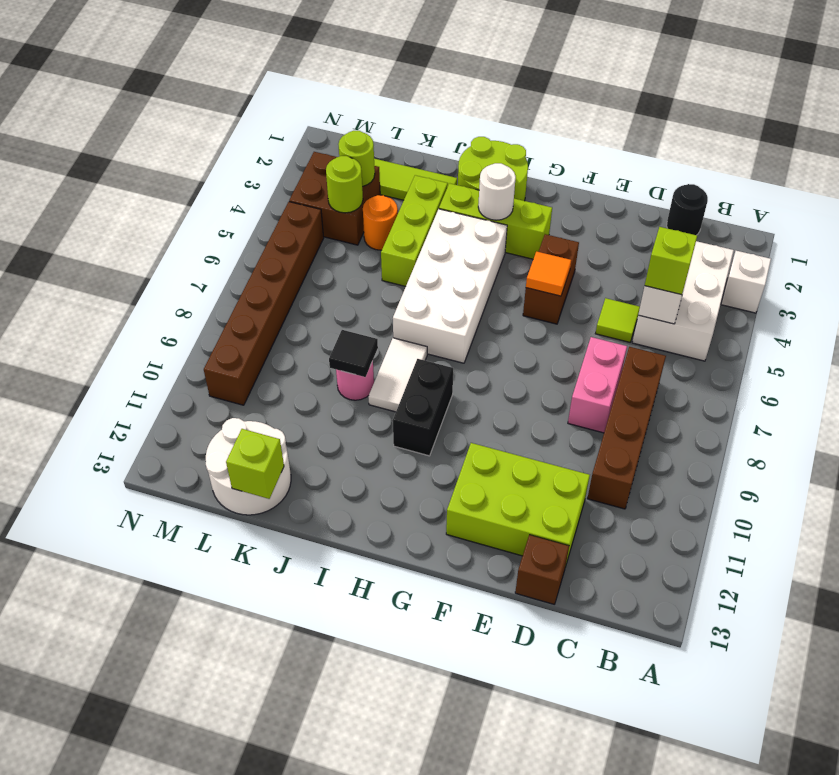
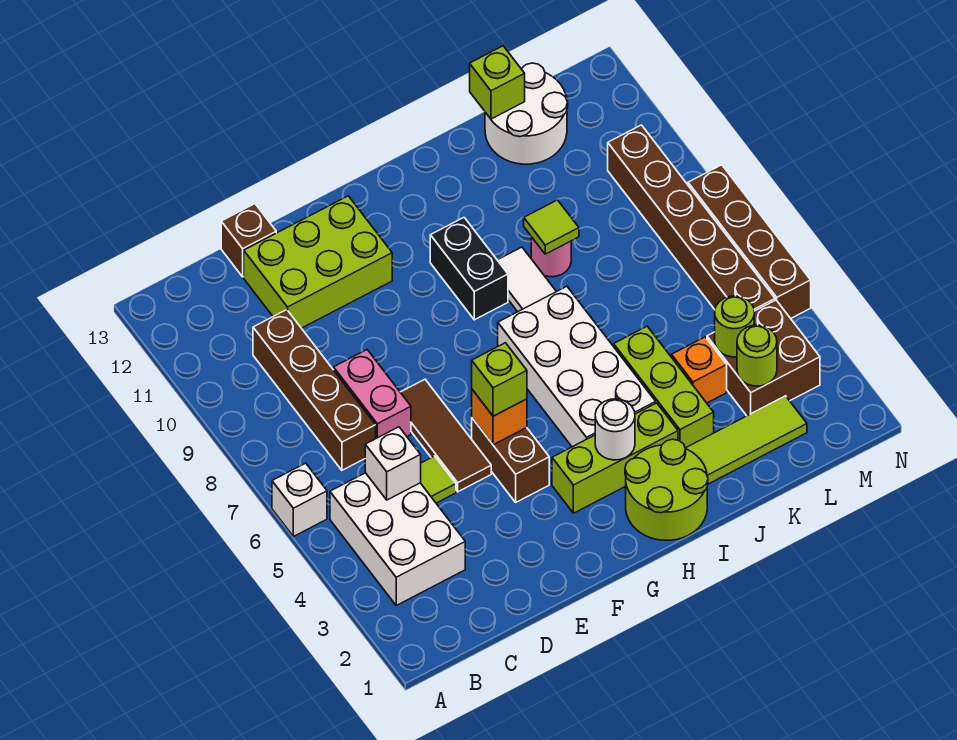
white brick A3 level 1 -> white brick A6 level 1
black round brick C1 level 1 -> none
lime brick C5 level 3 -> lime brick F5 level 3
none -> brown tile E5:E7 level 1
orange tile F5 level 2 -> orange brick F5 level 2
black tile J9 level 2 -> lime tile J9 level 2
orange round brick K4 level 1 -> orange brick K4 level 1
none -> brown brick N5:N8 level 1

